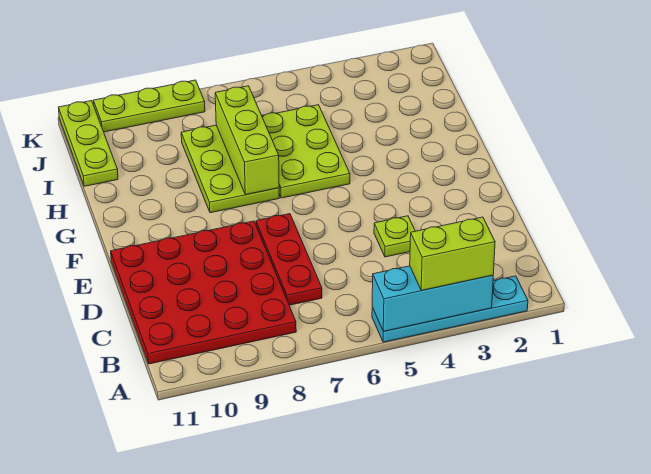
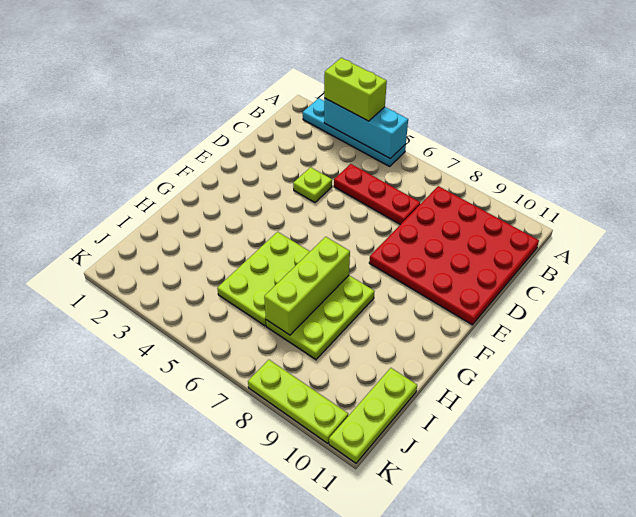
red plate C7:E7 level 1 -> red plate C5:C7 level 1

